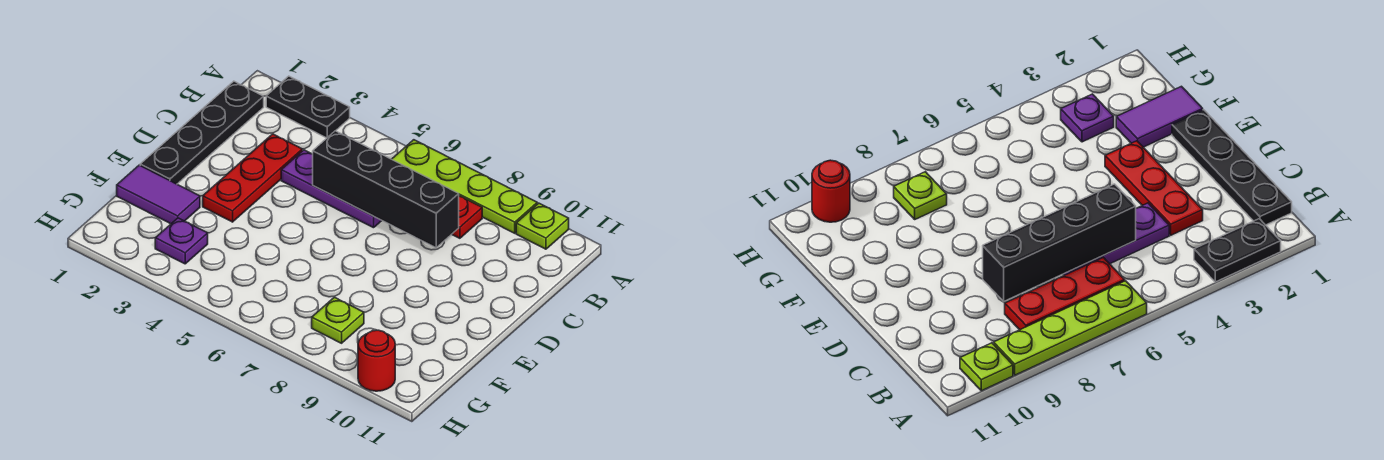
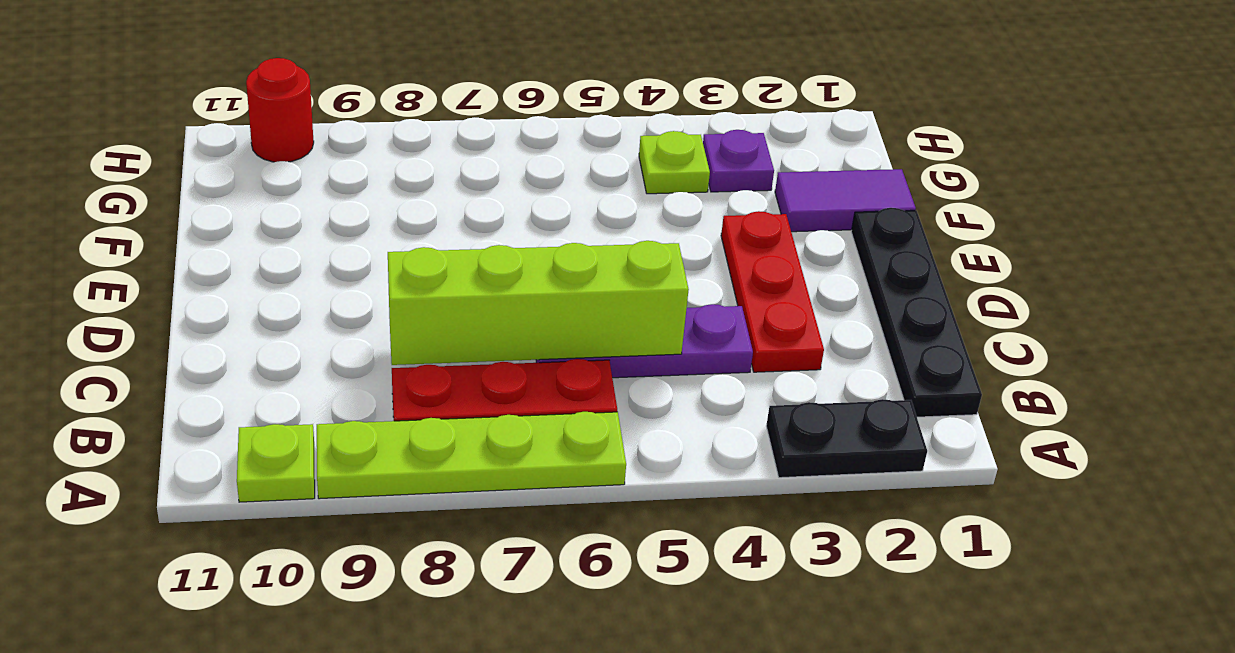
black brick C5:C8 level 2 -> lime brick C5:C8 level 2
lime plate G8 level 1 -> lime plate G4 level 1

